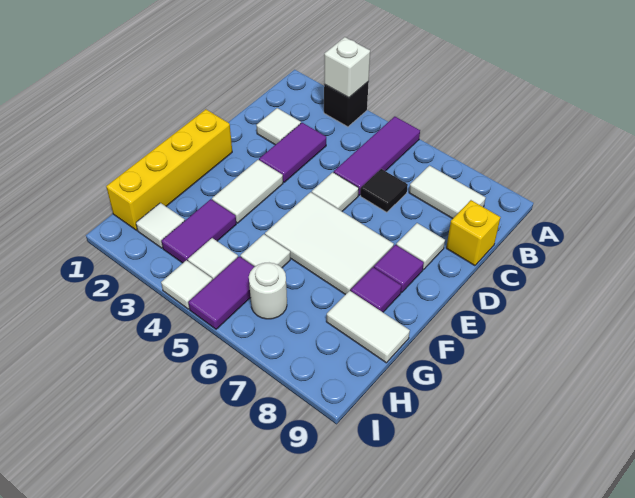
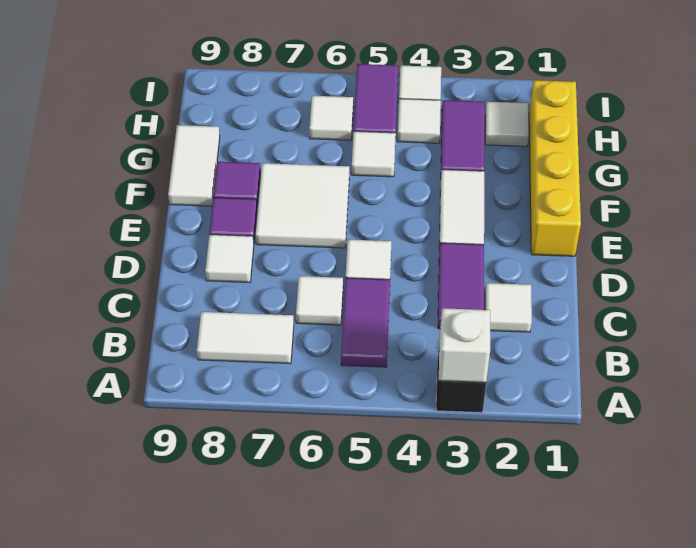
purple tile A5:C5 level 1 -> purple tile B5:C5 level 1
black tile C6 level 1 -> white tile C6 level 1
yellow brick C9 level 1 -> none
white tile E5:F7 level 1 -> white tile E6:F7 level 1
white tile G8:G9 level 1 -> white tile F9:G9 level 1
white round brick H6 level 1 -> white tile H6 level 1

